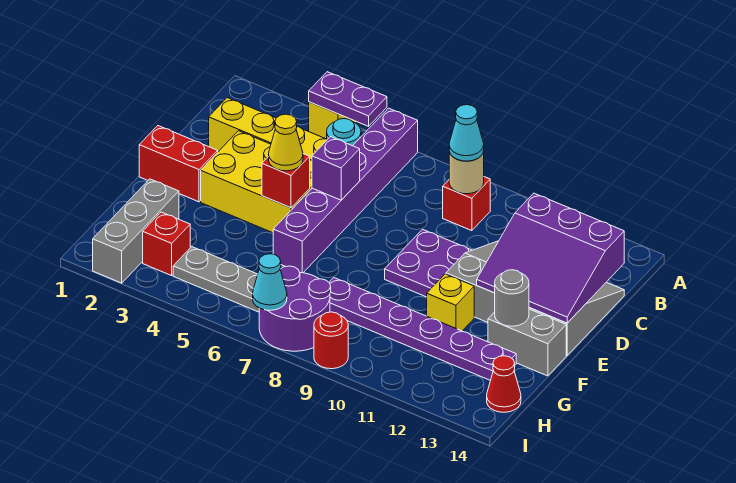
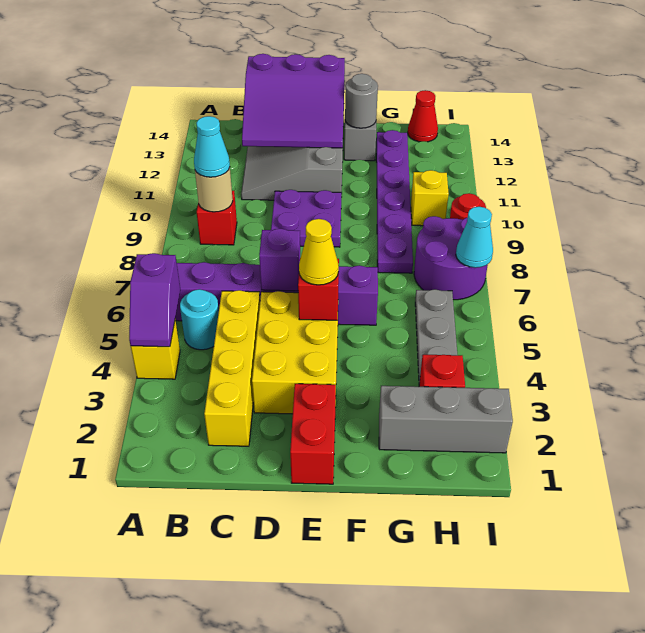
purple plate A4:A5 level 2 -> purple slope A4:A5 level 2 top 5
purple slope C12:E14 level 2 top C -> purple slope C12:E14 level 2 top 14
yellow brick F11 level 1 -> yellow brick H10 level 1

